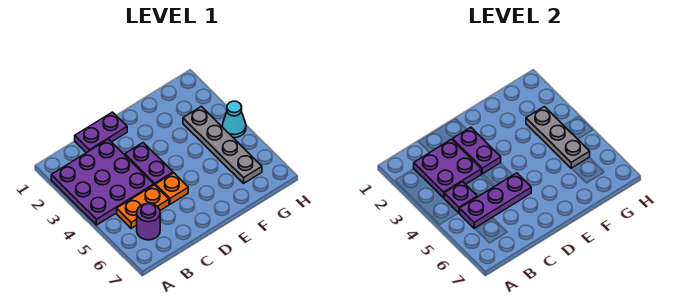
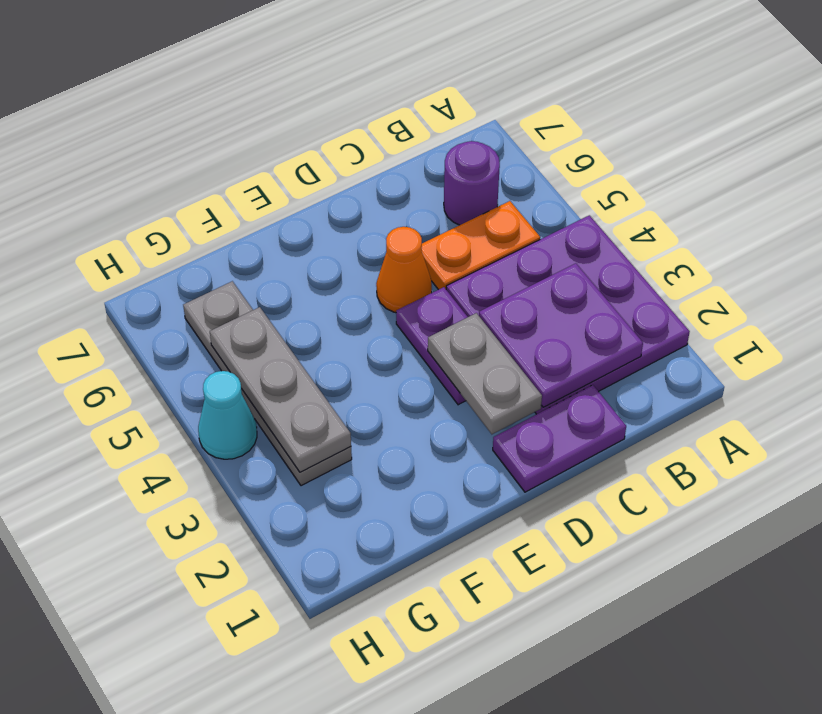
purple plate B4 level 2 -> none
purple plate B5:D5 level 2 -> none
purple plate D2:D3 level 2 -> grey plate D2:D3 level 2
orange plate D5 level 1 -> orange cone D5 level 1

